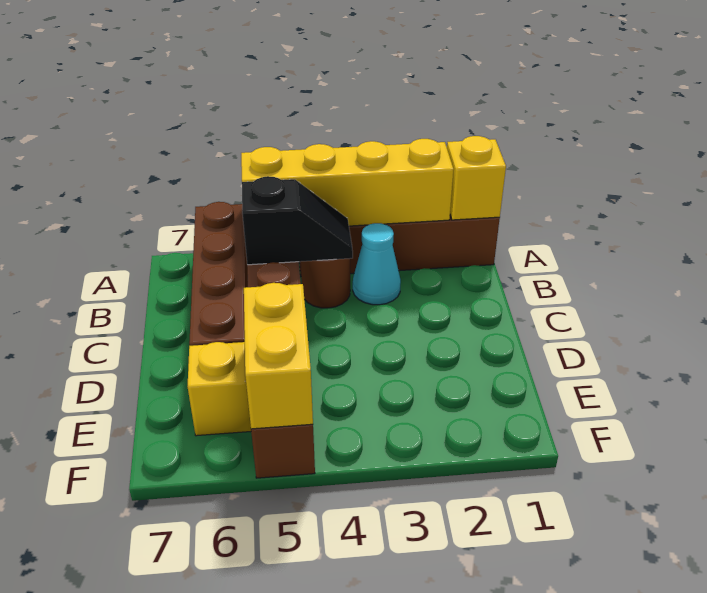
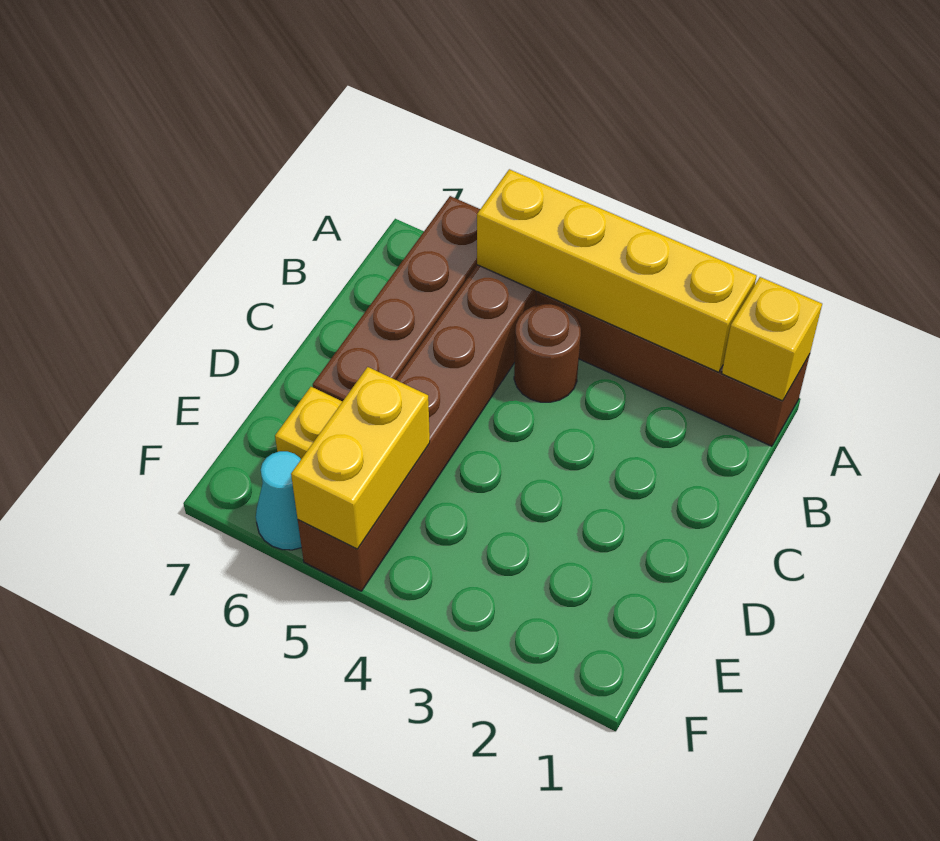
cyan cone B3 level 1 -> cyan cone F6 level 1
black slope B4:B5 level 2 top 5 -> none

